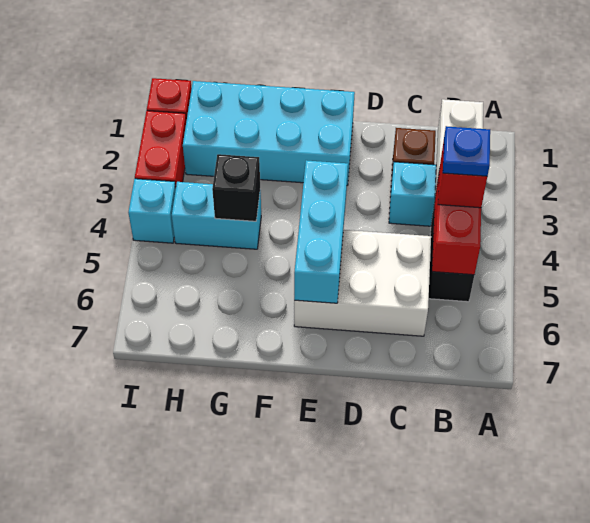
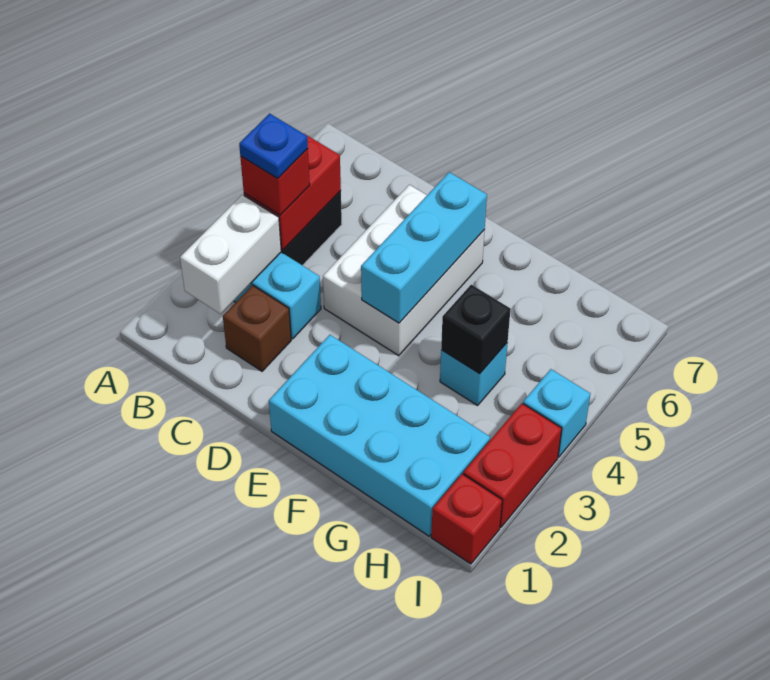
white brick C5:E6 level 1 -> white brick D4:E6 level 1
cyan brick G4:H4 level 1 -> cyan brick G4 level 1

